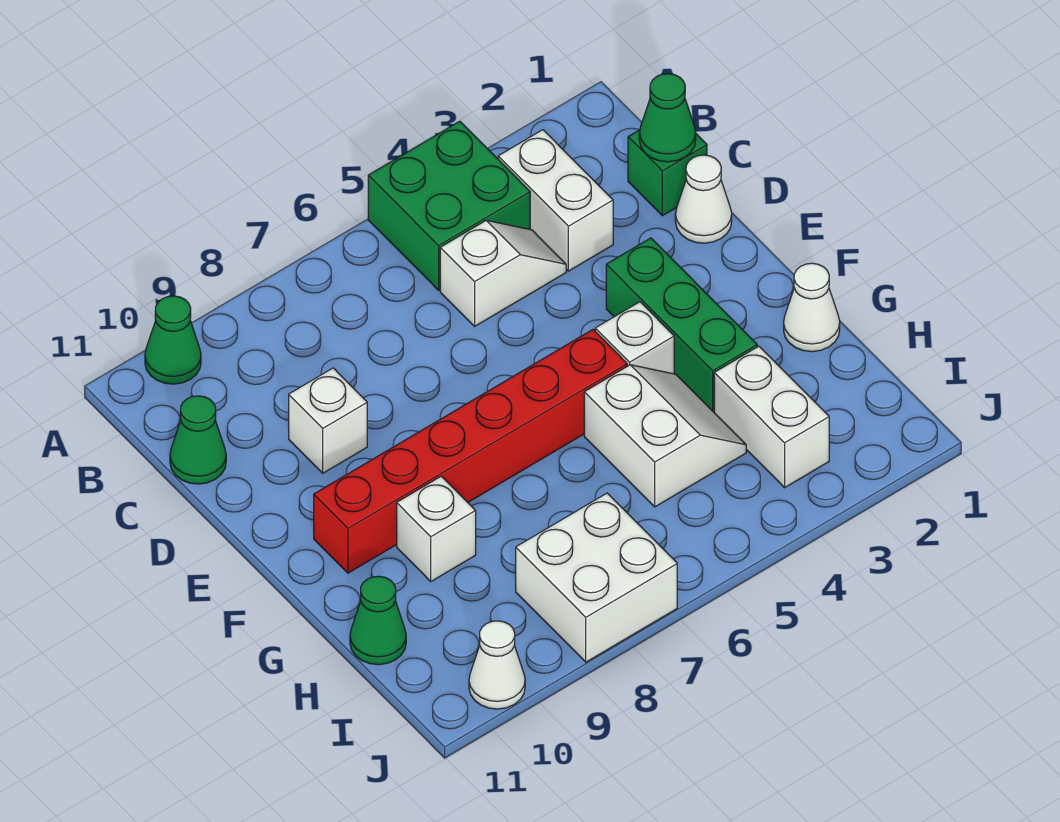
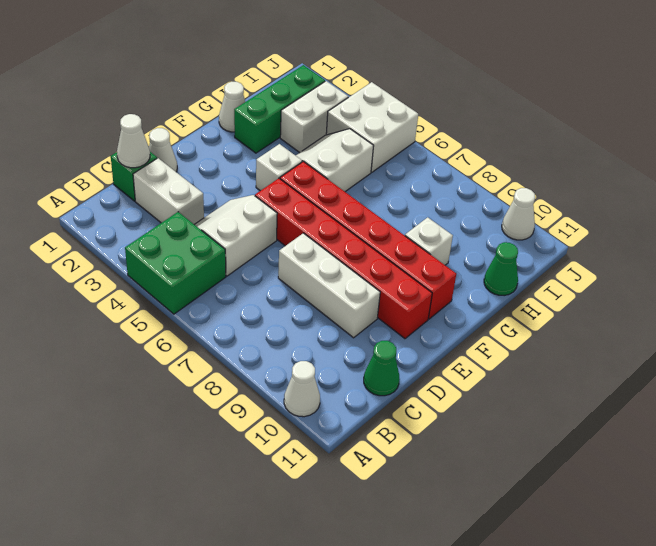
green cone A10 level 1 -> white cone A10 level 1
white brick B3:C3 level 1 -> white brick C2:C3 level 1
green cone C1 level 2 -> white cone C1 level 2
white slope C4:C5 level 1 top 5 -> white slope C4:D5 level 1 top 5
white brick D9 level 1 -> white brick D7:D9 level 1
green brick E3:G3 level 1 -> green brick G2:I2 level 1
none -> red brick E5:E10 level 1
white brick I7:J8 level 1 -> white brick I4:J5 level 1

